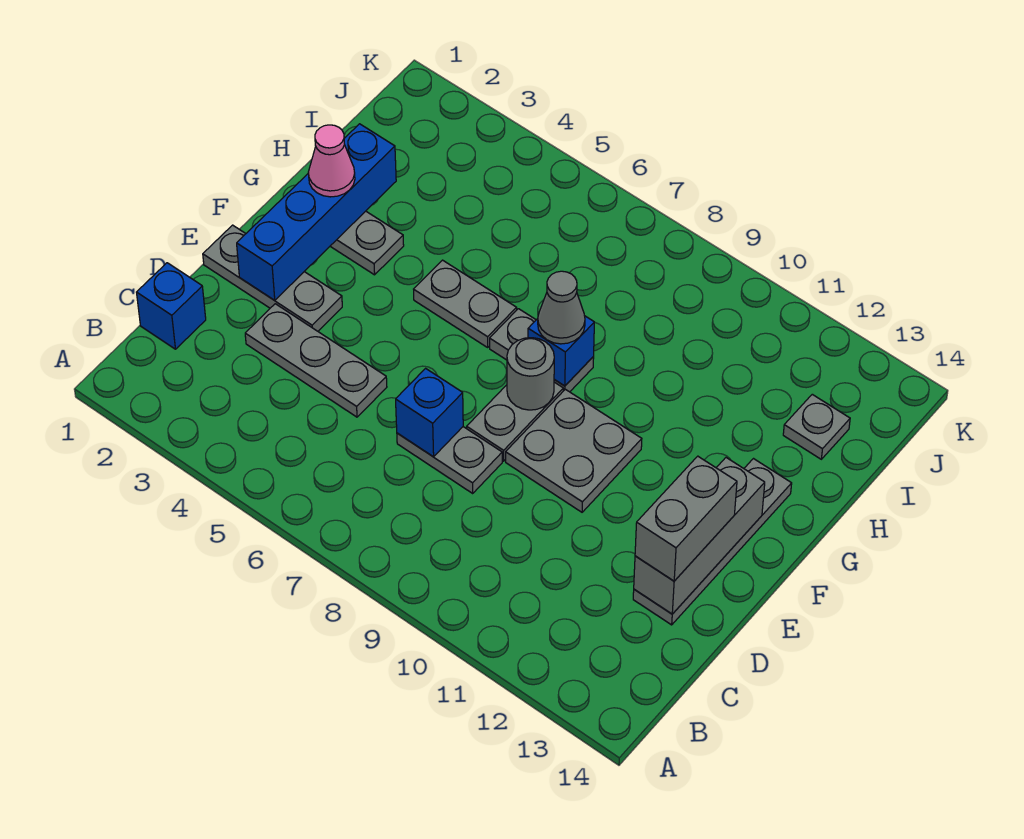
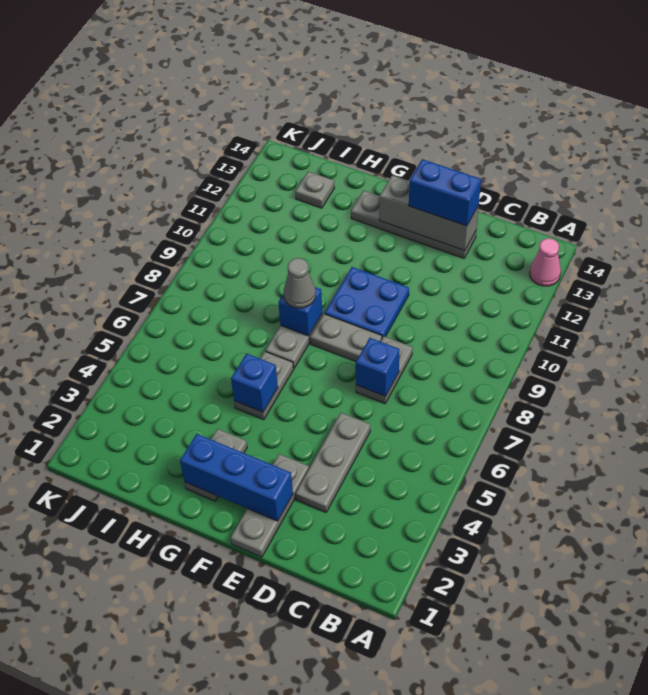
blue brick C1 level 1 -> blue brick G5 level 2
grey brick D13:E13 level 3 -> blue brick D13:E13 level 3
blue brick E2:H2 level 2 -> blue brick E2:G2 level 2
grey plate E9:F10 level 1 -> blue plate E9:F10 level 1
grey round brick F8 level 2 -> none
pink cone G2 level 3 -> pink cone A13 level 1

